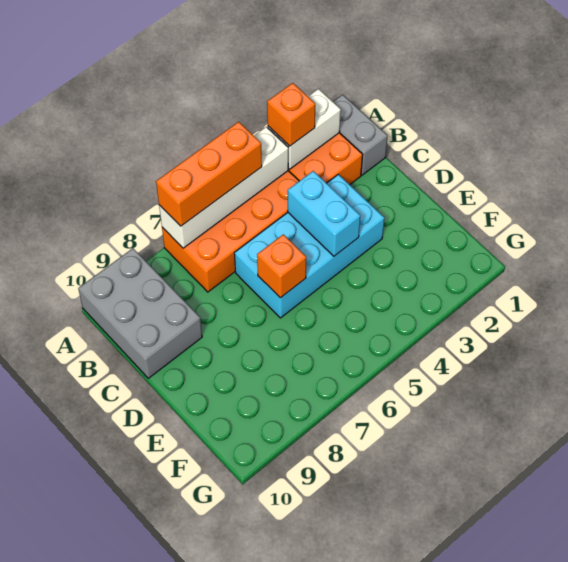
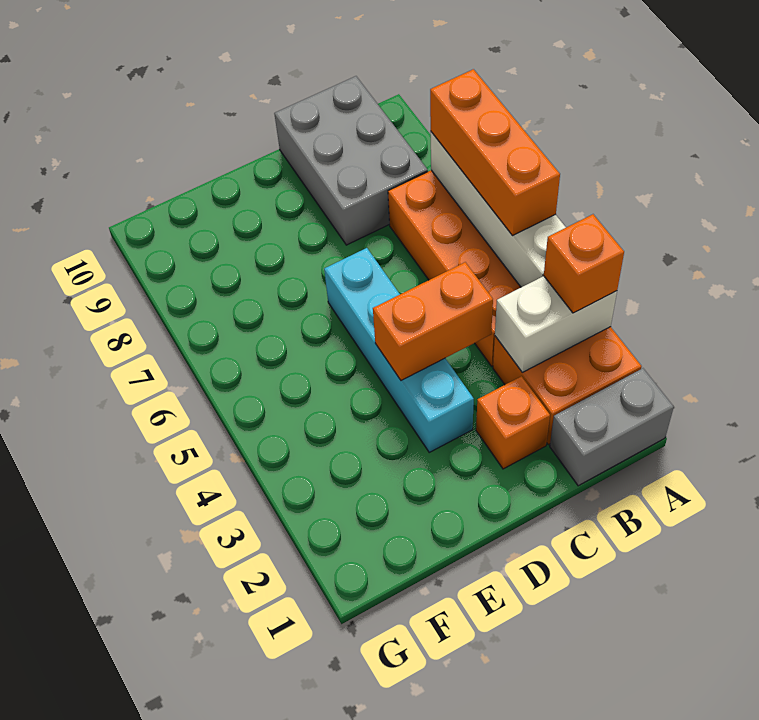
white brick A2:A3 level 2 -> white brick A3:B3 level 2
grey brick A9:C10 level 1 -> grey brick B8:C10 level 1
cyan brick C3:D6 level 1 -> cyan brick D3:D6 level 1
cyan brick C4:D4 level 2 -> orange brick C4:D4 level 2
orange brick D6 level 2 -> orange brick C2 level 1

